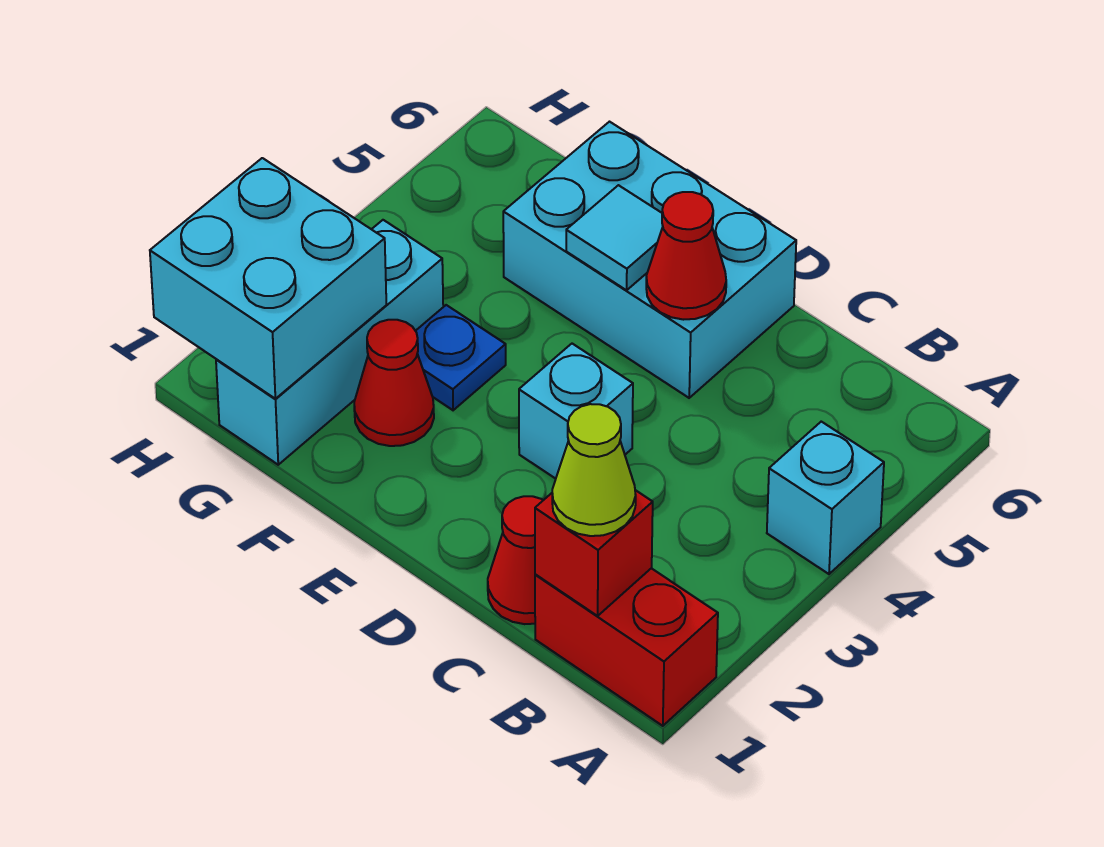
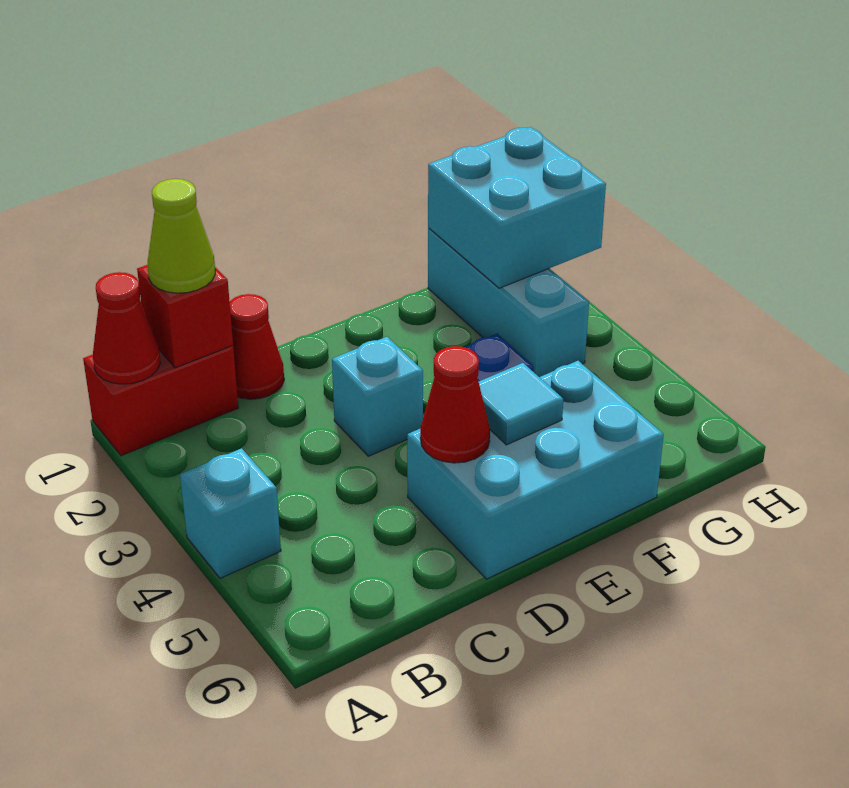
red cone F2 level 1 -> red cone A1 level 2

